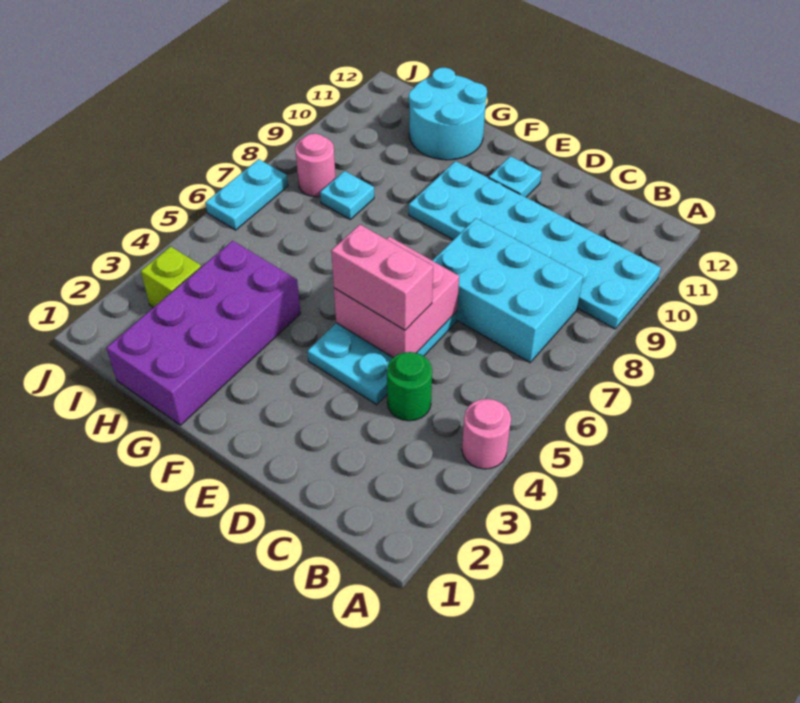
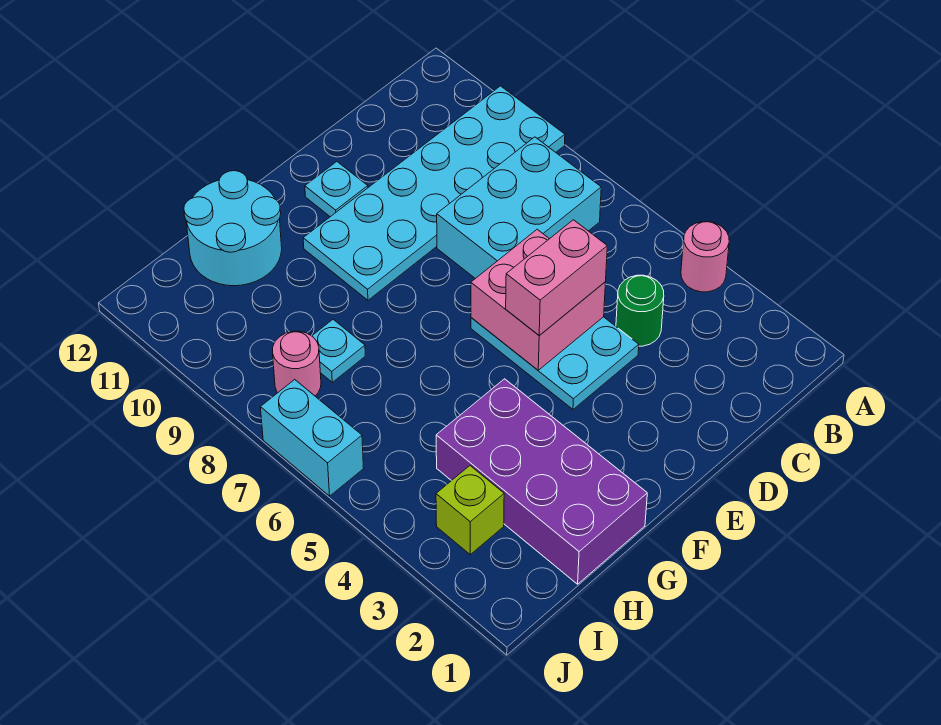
cyan plate J6:J7 level 1 -> cyan brick J6:J7 level 1

